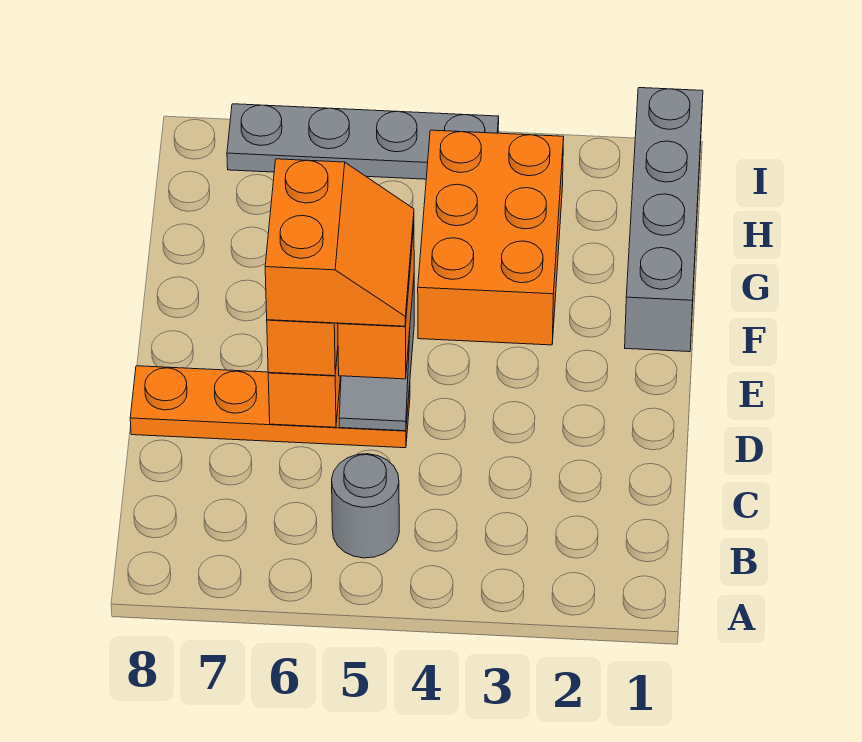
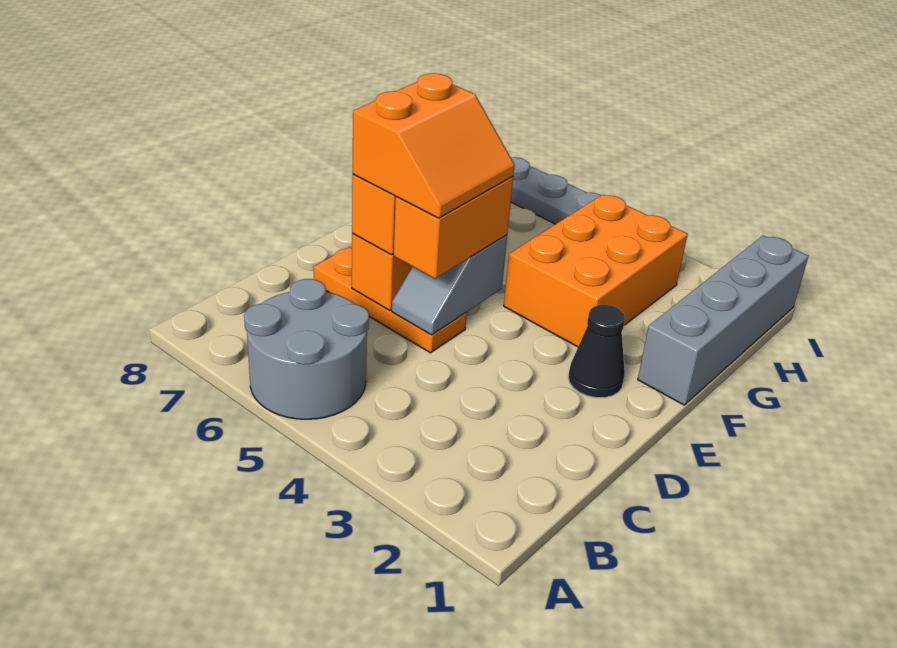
grey round brick B5 level 1 -> grey round brick A5:B6 level 1
orange plate D5:D8 level 1 -> orange plate D5:D7 level 1
none -> black cone E2 level 1

